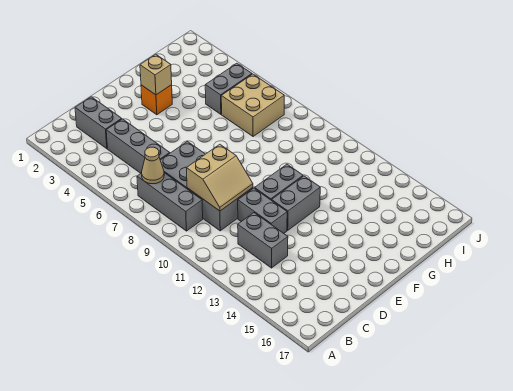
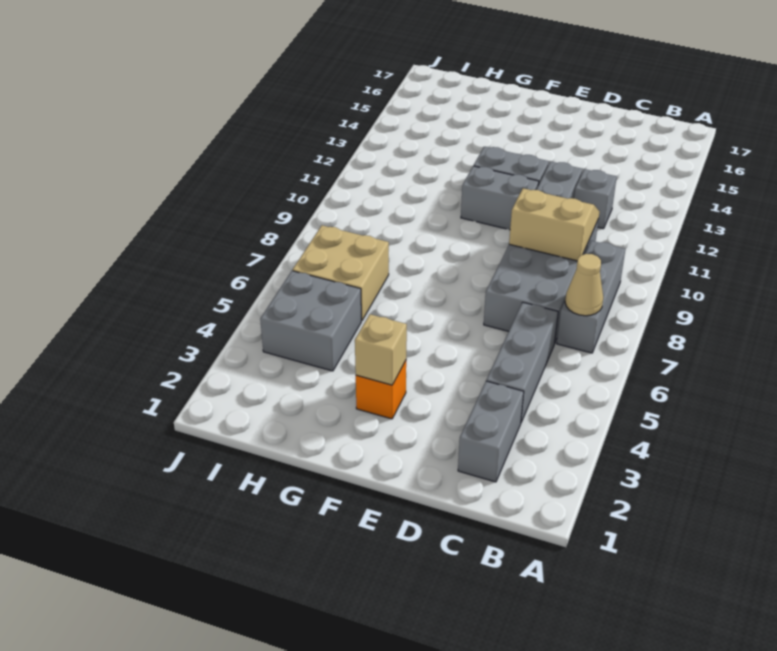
grey brick C12:C13 level 1 -> grey brick C12 level 1
grey brick H5:I5 level 1 -> grey brick H4:I5 level 1

